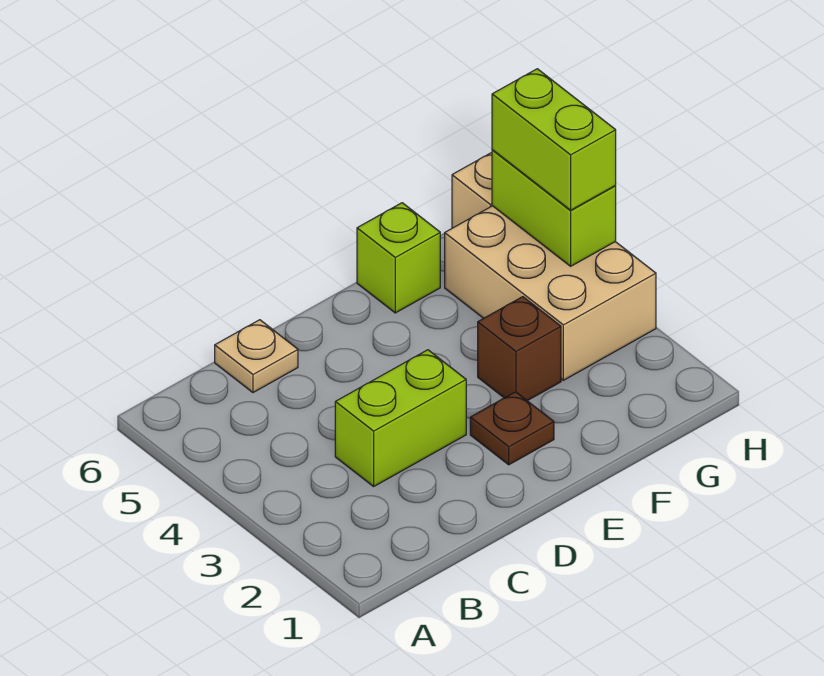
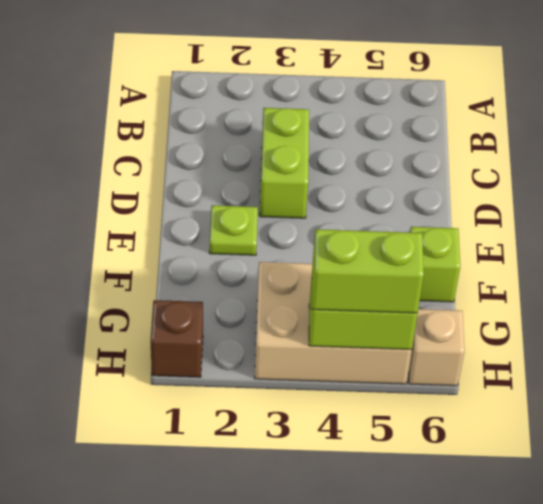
tan plate C6 level 1 -> none
brown plate E2 level 1 -> lime plate E2 level 1
brown brick F3 level 1 -> brown brick H1 level 1

